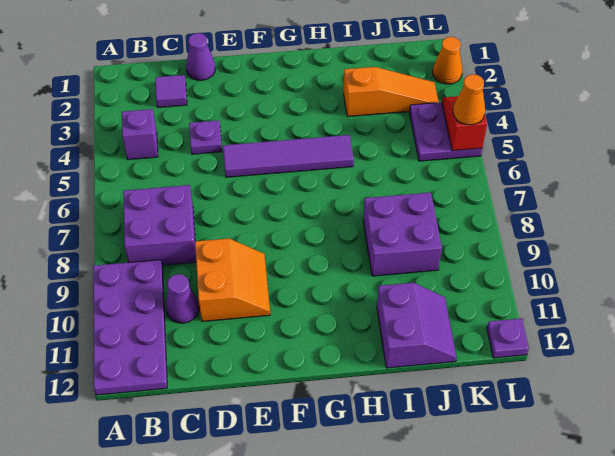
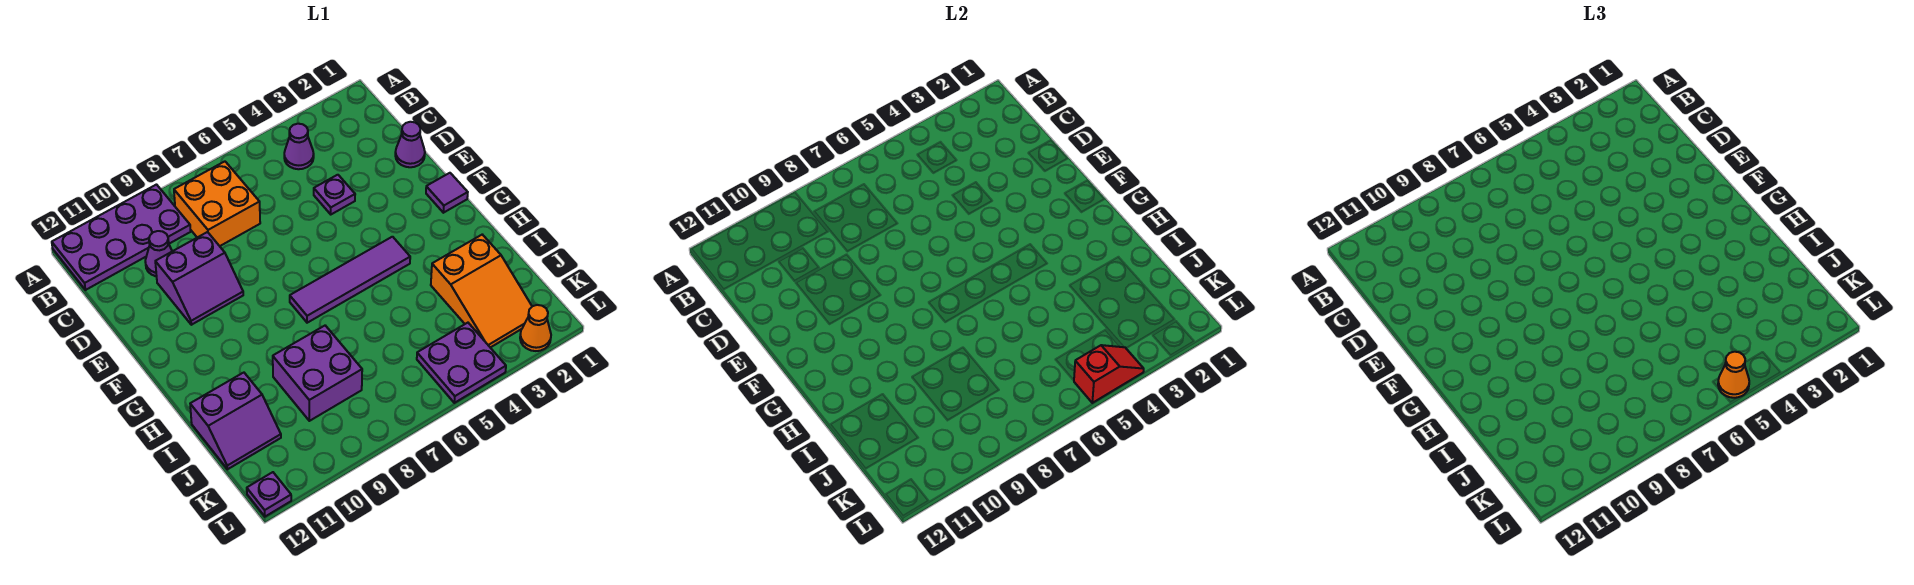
purple brick B4 level 1 -> purple cone B4 level 1
purple brick B7:C8 level 1 -> orange brick B7:C8 level 1
purple tile C2 level 1 -> purple tile F1 level 1
orange slope D9:E10 level 1 top D -> purple slope D9:E10 level 1 top D
purple tile E5:H5 level 1 -> purple tile G4:G7 level 1
orange slope I3:K3 level 1 top I -> orange slope I2:K3 level 1 top I

